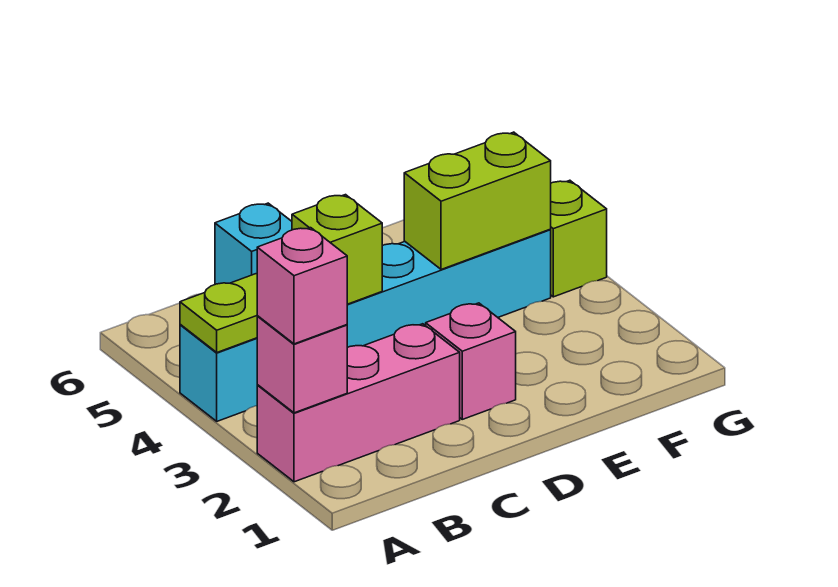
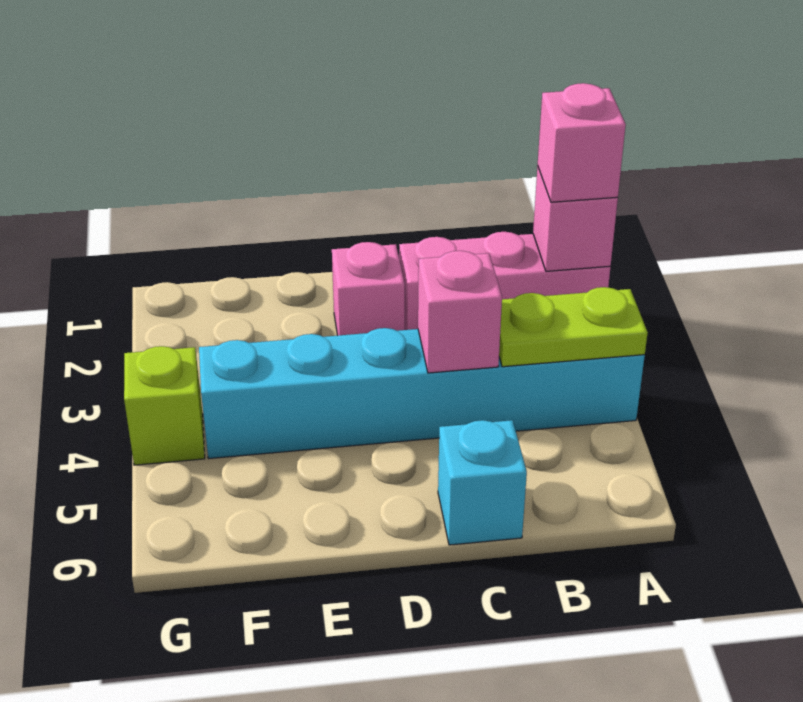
lime brick C4 level 2 -> pink brick C4 level 2
lime brick E4:F4 level 2 -> none

